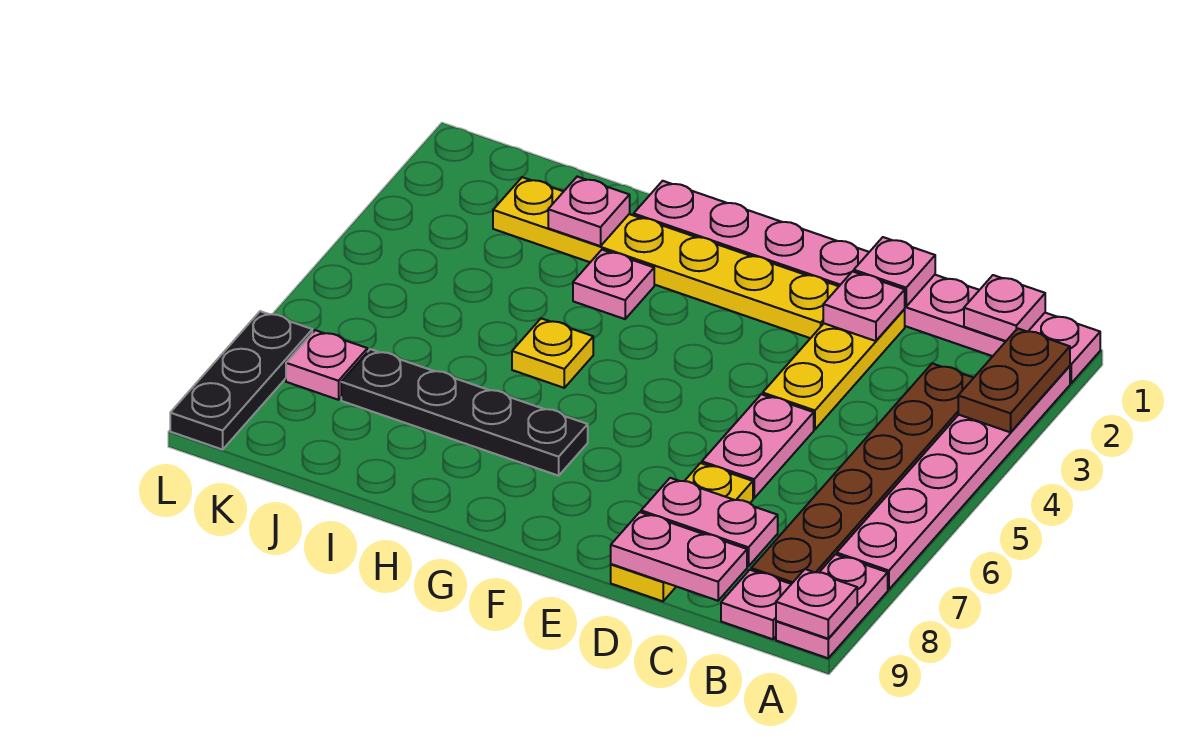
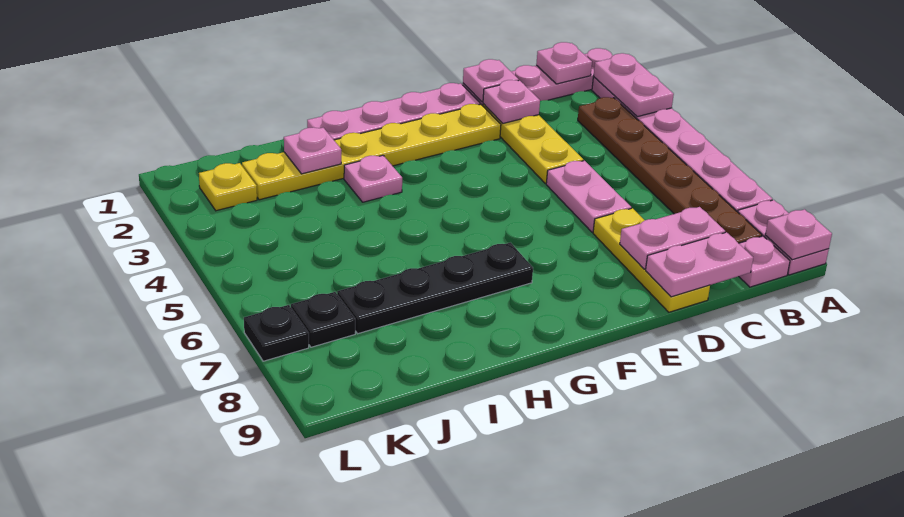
brown plate A2:A3 level 2 -> pink plate A2:A3 level 2
yellow plate H5 level 1 -> yellow plate K2 level 1
pink plate K7 level 1 -> black plate K7 level 1
black plate L7:L9 level 1 -> black plate L7 level 1

